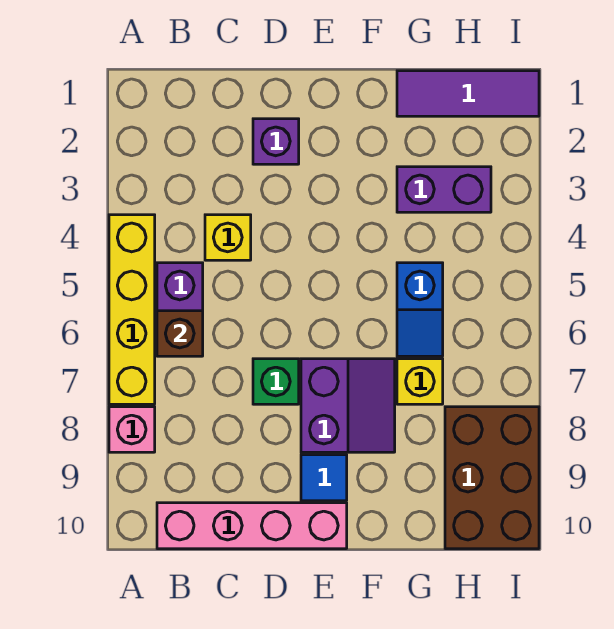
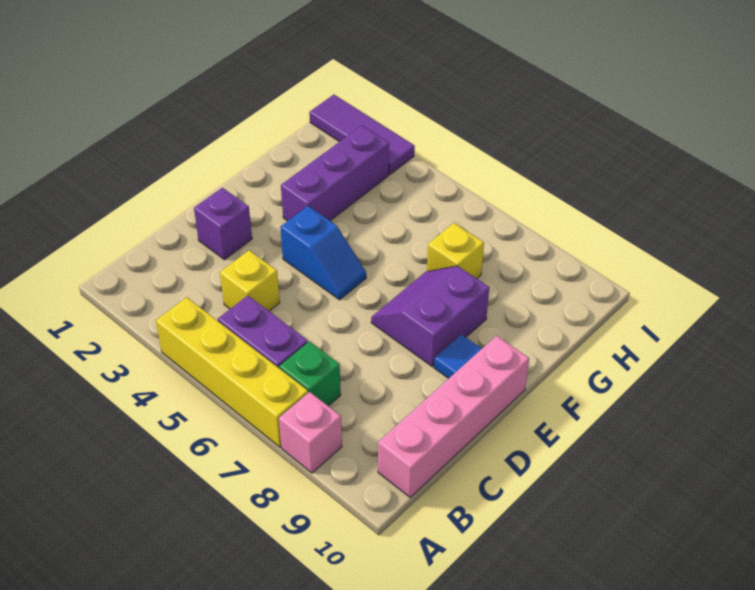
brown brick B6 level 2 -> none
green brick D7 level 1 -> green brick B7 level 1
purple slope E7:F8 level 1 top E -> purple slope E7:F8 level 1 top 8
purple tile G1:I1 level 1 -> purple tile I1:I3 level 1
purple brick G3:H3 level 1 -> purple brick F3:H3 level 1
blue slope G5:G6 level 1 top 5 -> blue slope E4:E5 level 1 top 4
brown brick H8:I10 level 1 -> none

